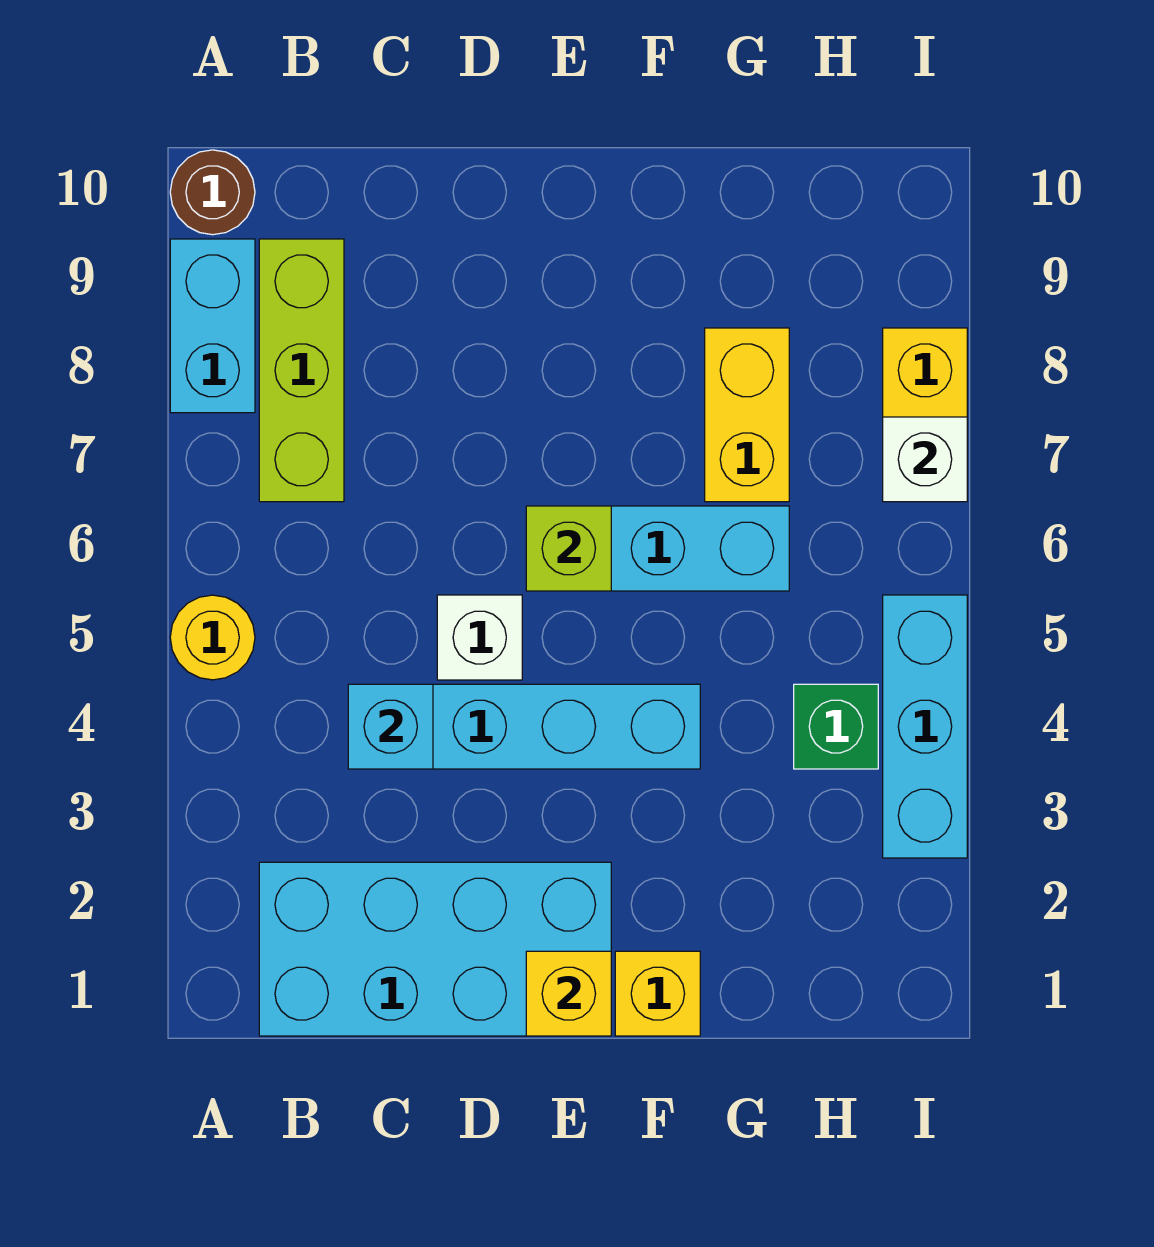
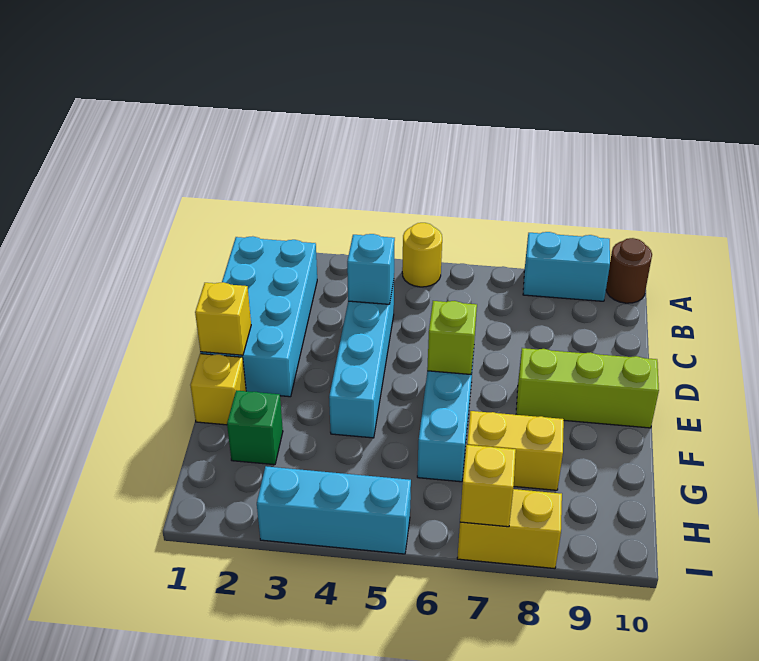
lime brick B7:B9 level 1 -> lime brick E8:E10 level 1
white brick D5 level 1 -> none
green brick H4 level 1 -> green brick G2 level 1
white brick I7 level 2 -> yellow brick I7 level 2

